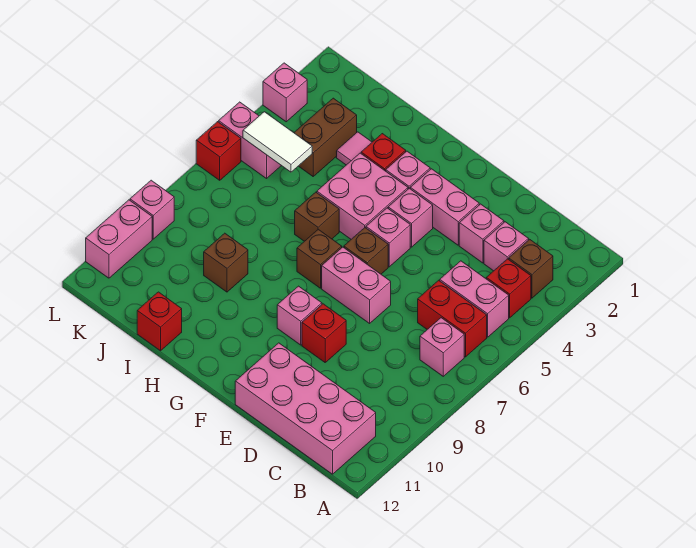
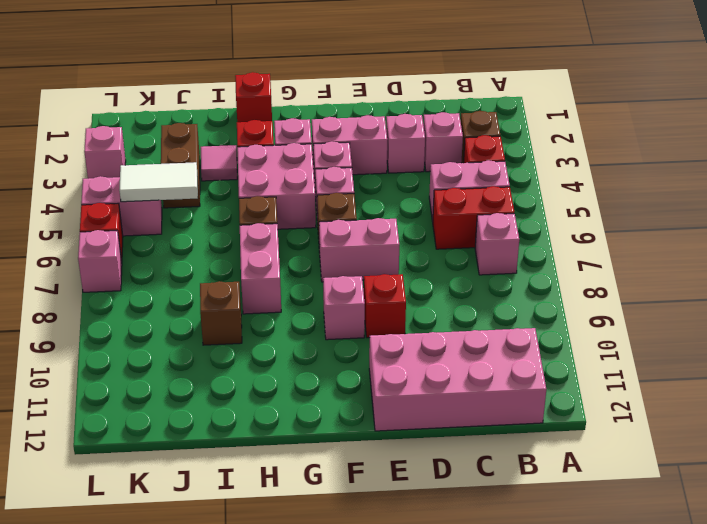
brown brick G7 level 1 -> none
red brick I12 level 1 -> red brick H1 level 1
pink brick L9 level 1 -> pink brick L7 level 1
pink brick L10:L11 level 1 -> pink brick H7:H8 level 1

